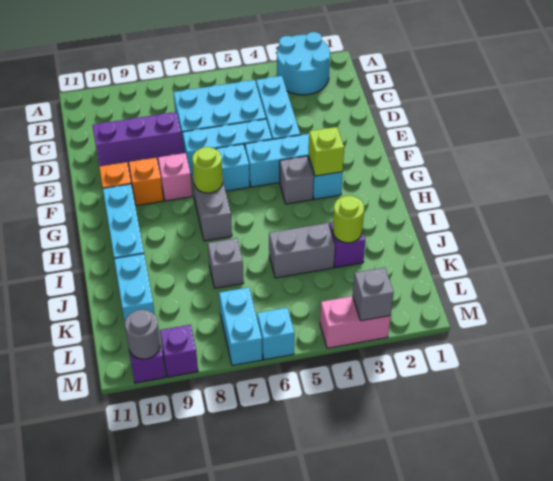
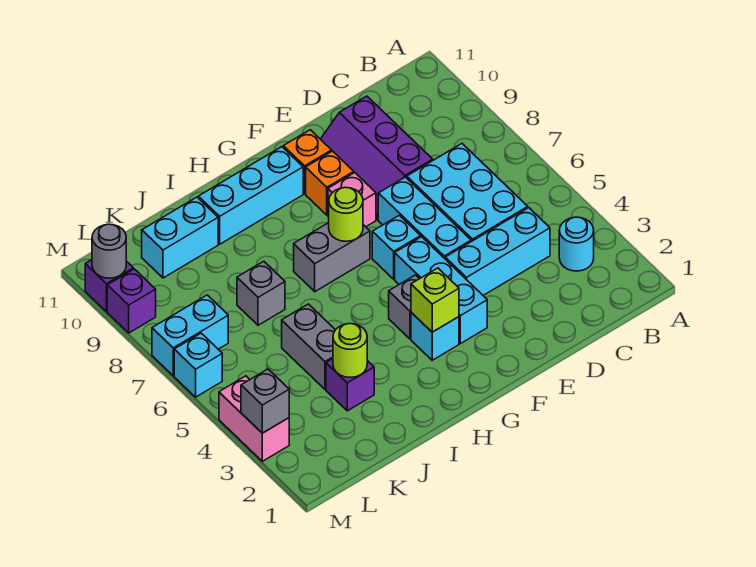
cyan round brick A2:B3 level 1 -> cyan round brick B3 level 1

